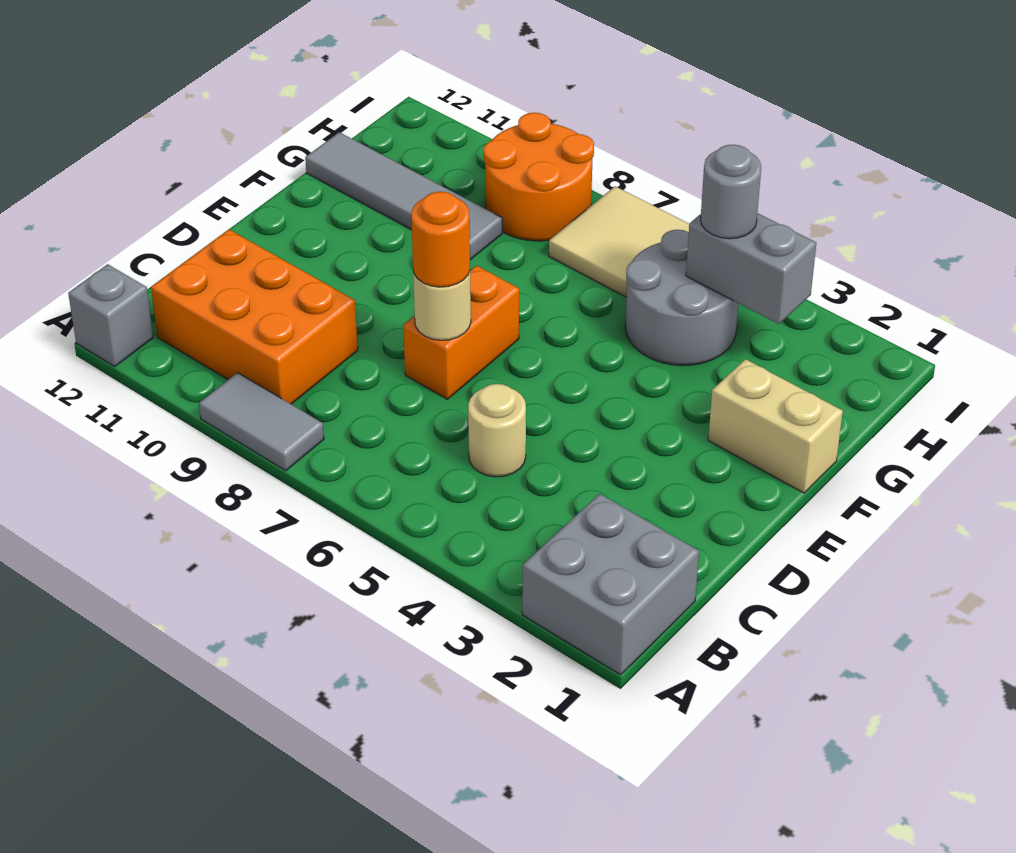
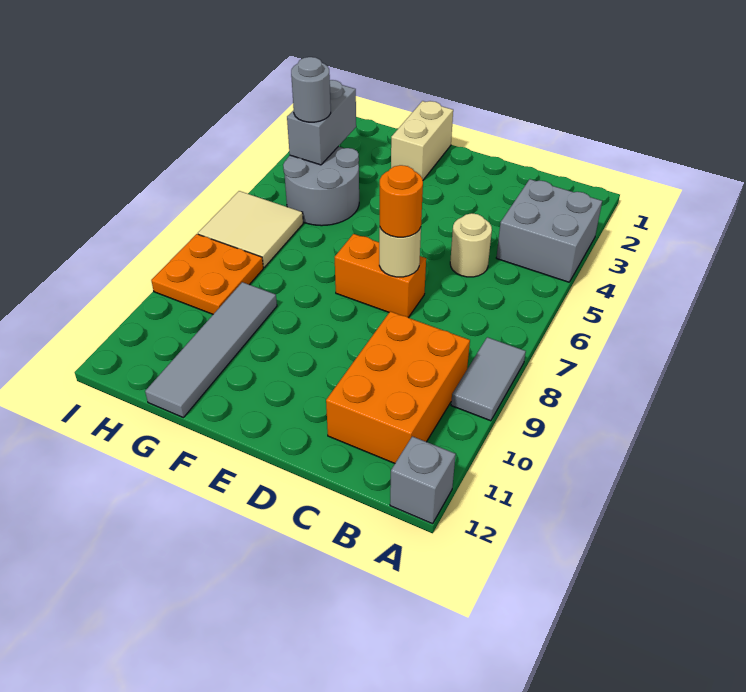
grey brick A1:B2 level 1 -> grey brick A3:B4 level 1
orange round brick H8:I9 level 1 -> orange plate H8:I9 level 1

